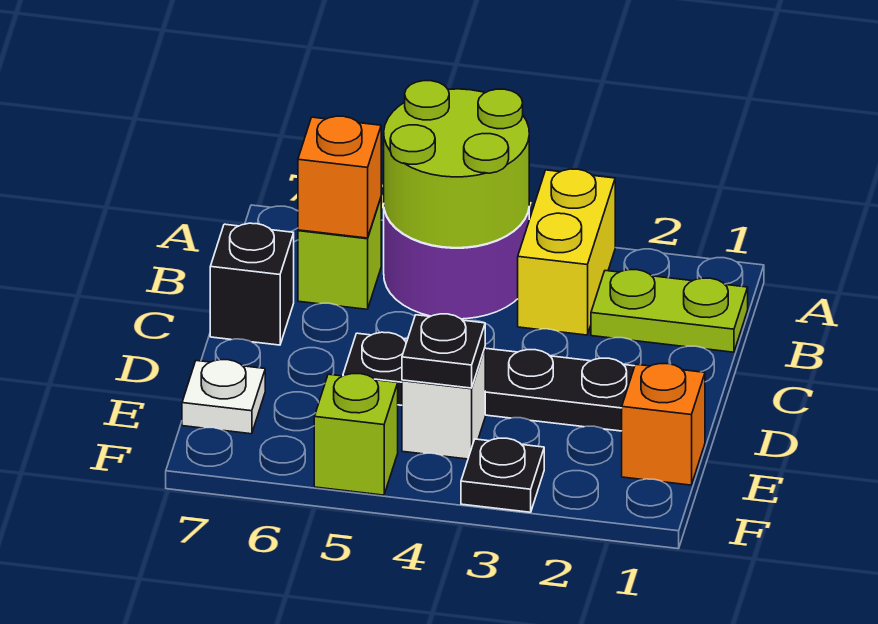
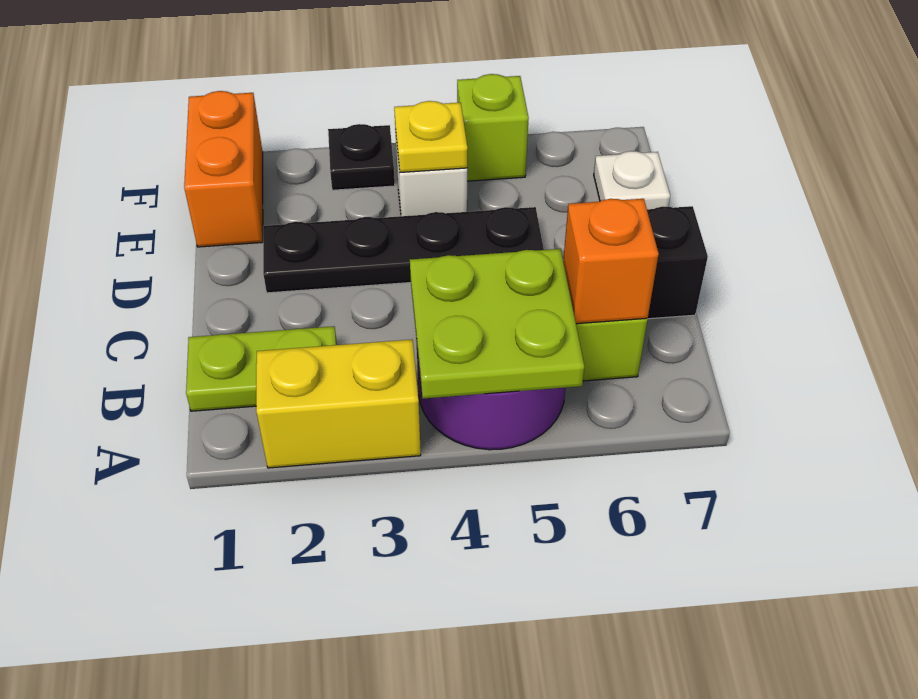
yellow brick A3:B3 level 1 -> yellow brick A2:A3 level 1
lime round brick A4:B5 level 2 -> lime plate A4:B5 level 2
orange brick E1 level 1 -> orange brick E1:F1 level 1
black plate E4 level 2 -> yellow plate E4 level 2

